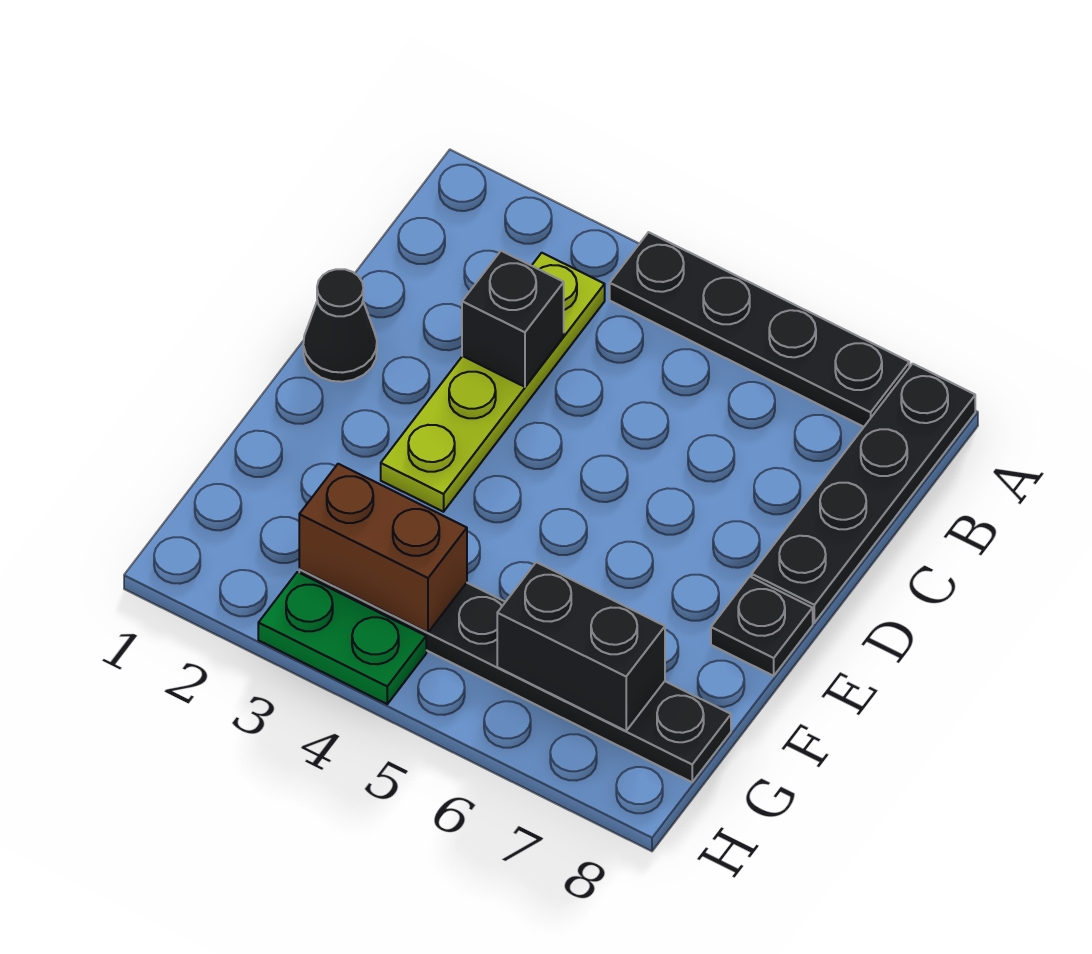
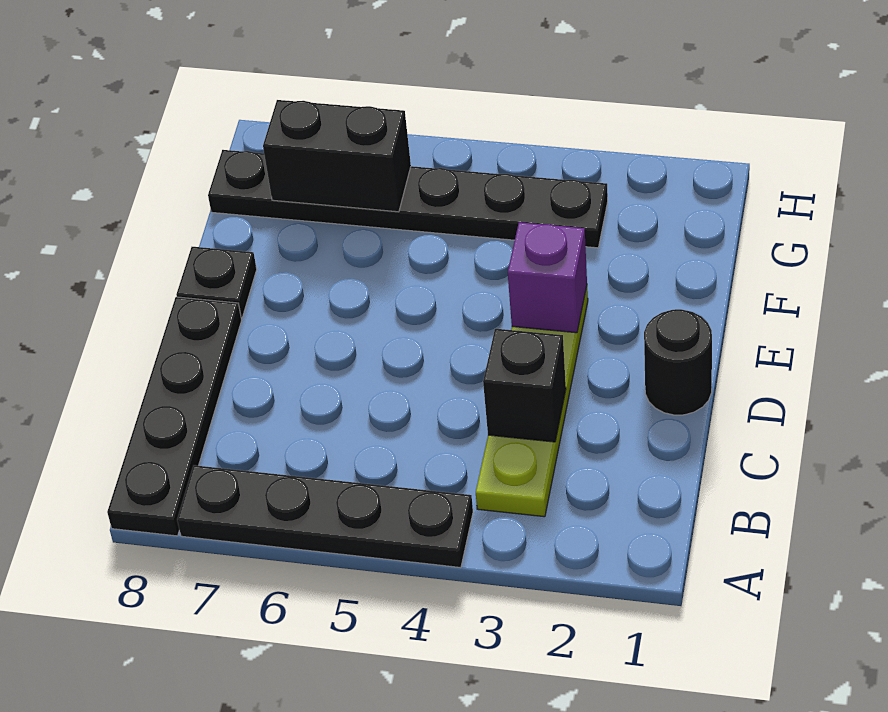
black cone D1 level 1 -> black round brick D1 level 1
none -> purple brick E3 level 2
brown brick G3:G4 level 2 -> none
green plate H3:H4 level 1 -> none

